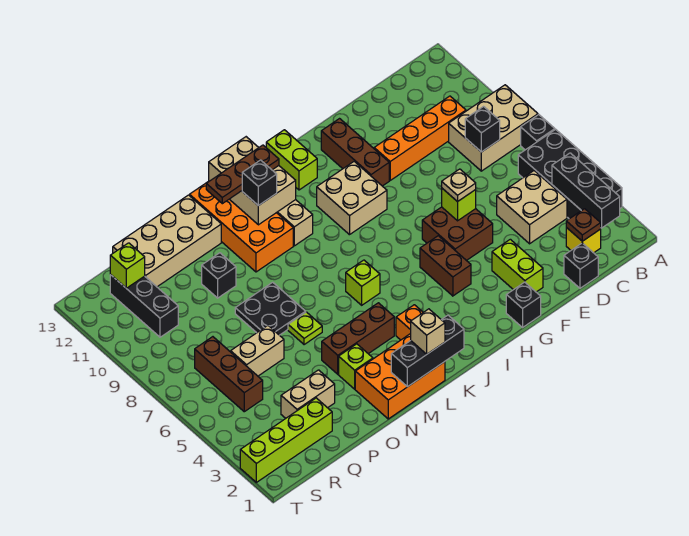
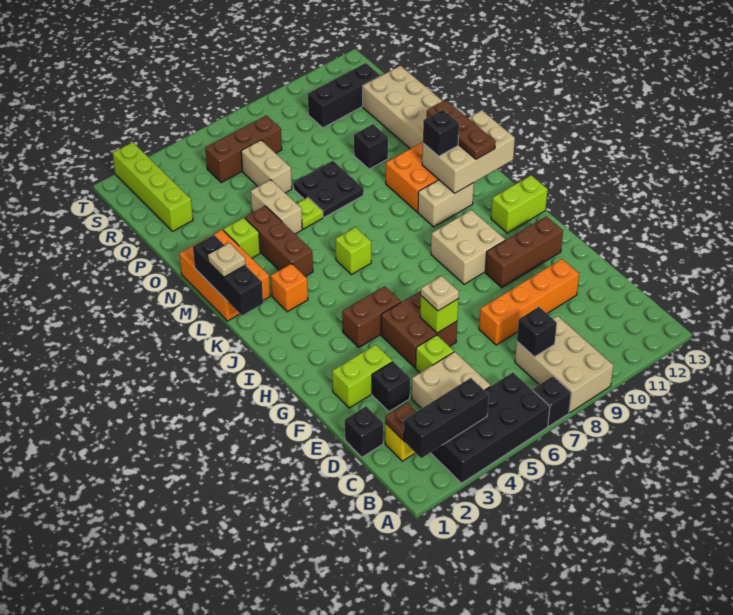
orange brick C10:F10 level 1 -> orange brick E8:E11 level 1
black brick G1 level 1 -> black brick E3 level 1
tan brick L1 level 3 -> tan plate L1 level 3
tan brick P3:Q3 level 1 -> tan brick N5:O5 level 1
lime brick R12 level 2 -> lime brick E5 level 1

